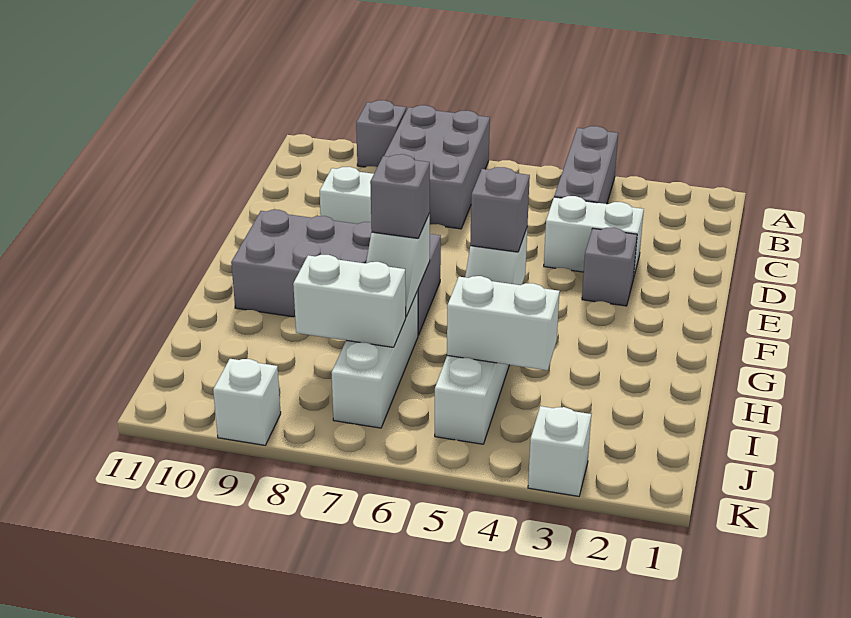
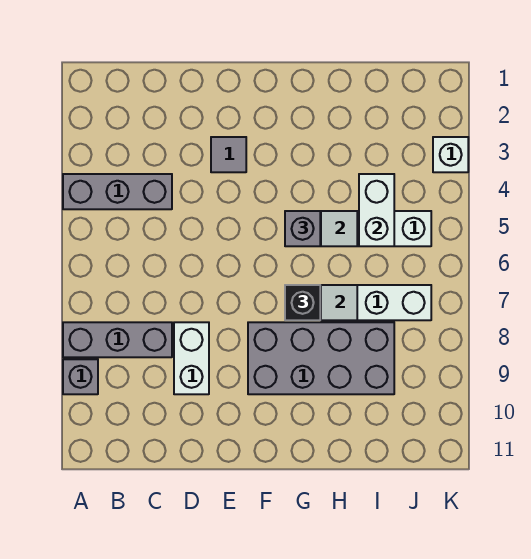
grey brick A7:C8 level 1 -> grey brick A8:C8 level 1
white brick D3:D4 level 1 -> none
grey brick E3 level 1 -> grey tile E3 level 1
grey brick F7:G10 level 1 -> grey brick F8:I9 level 1
grey brick G7 level 3 -> black brick G7 level 3
white brick I7:I8 level 2 -> none
white brick K9 level 1 -> none

